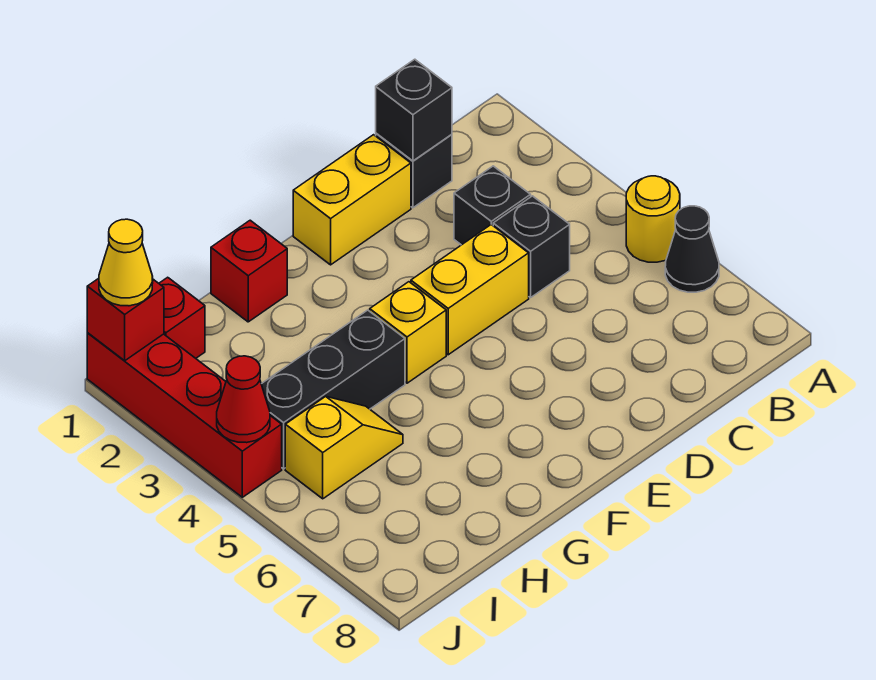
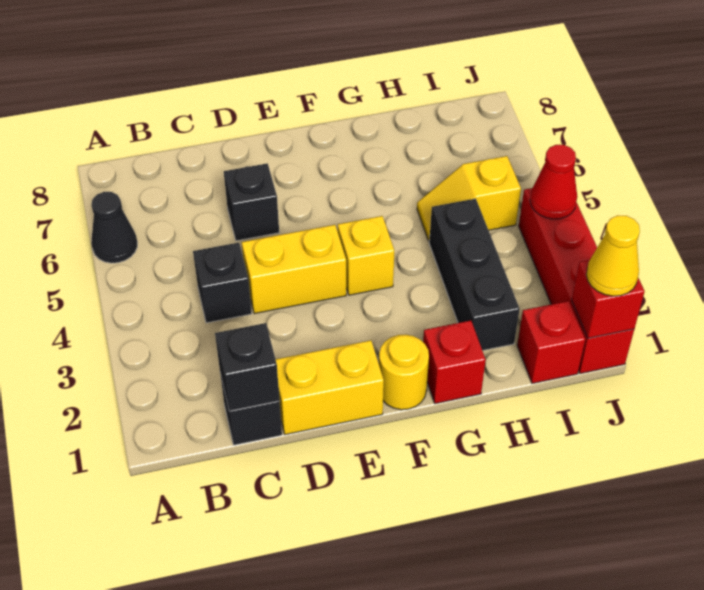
yellow round brick A5 level 1 -> yellow round brick F1 level 1
black brick C3 level 1 -> black brick D6 level 1
black brick G4:I4 level 1 -> black brick H2:H4 level 1

